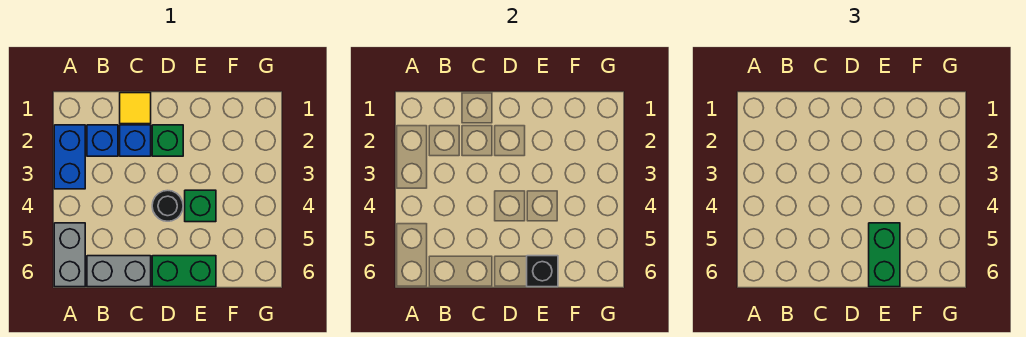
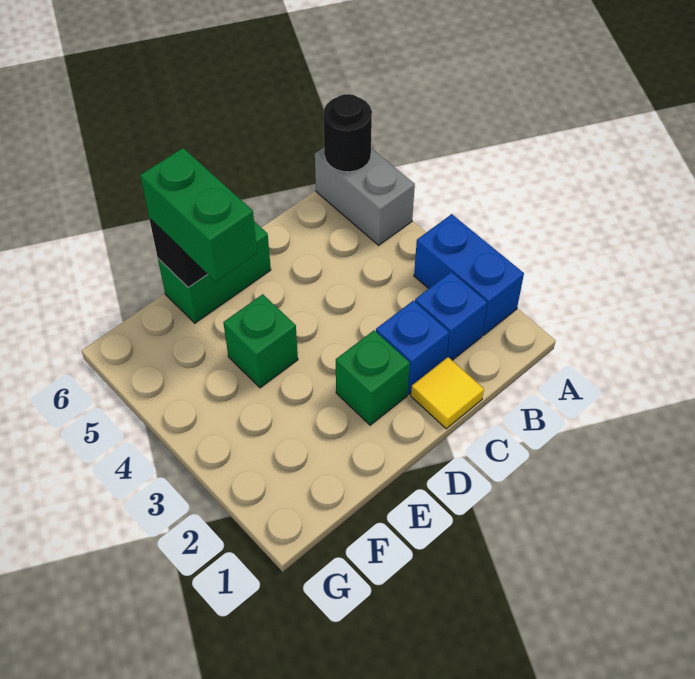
grey brick B6:C6 level 1 -> none
black round brick D4 level 1 -> black round brick A6 level 2

